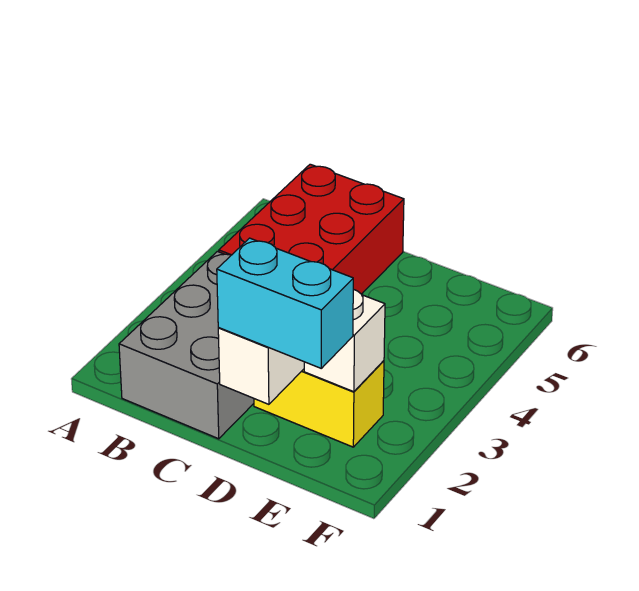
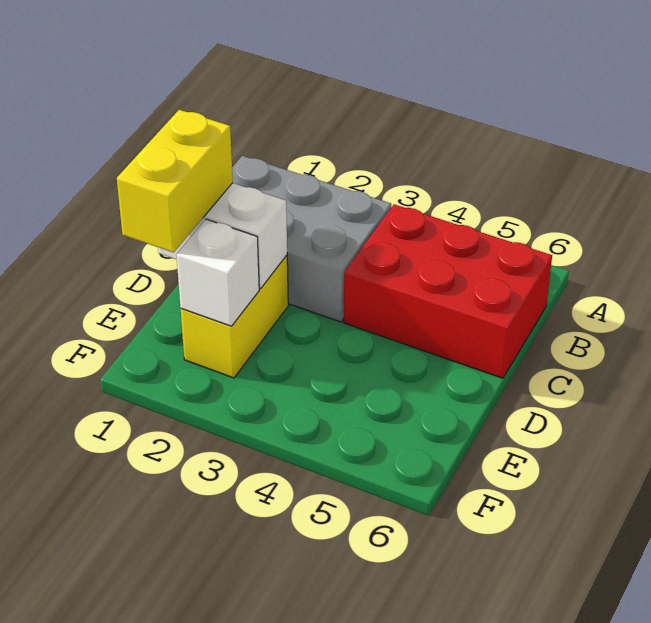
cyan brick D1:E1 level 3 -> yellow brick D1:E1 level 3

